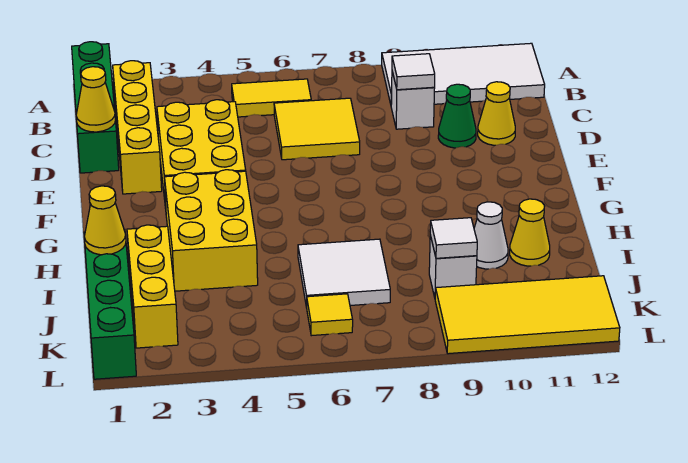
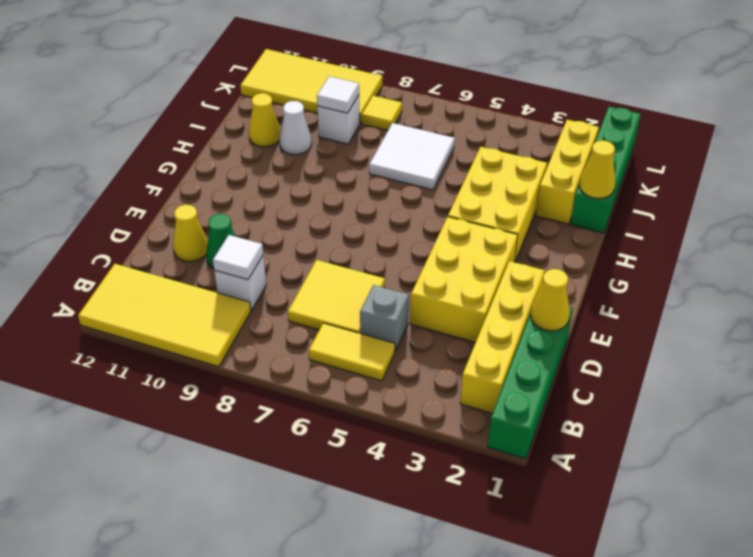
white tile A9:B12 level 1 -> yellow tile A9:B12 level 1
none -> grey brick C5 level 1
yellow tile K6 level 1 -> yellow tile K8 level 1

